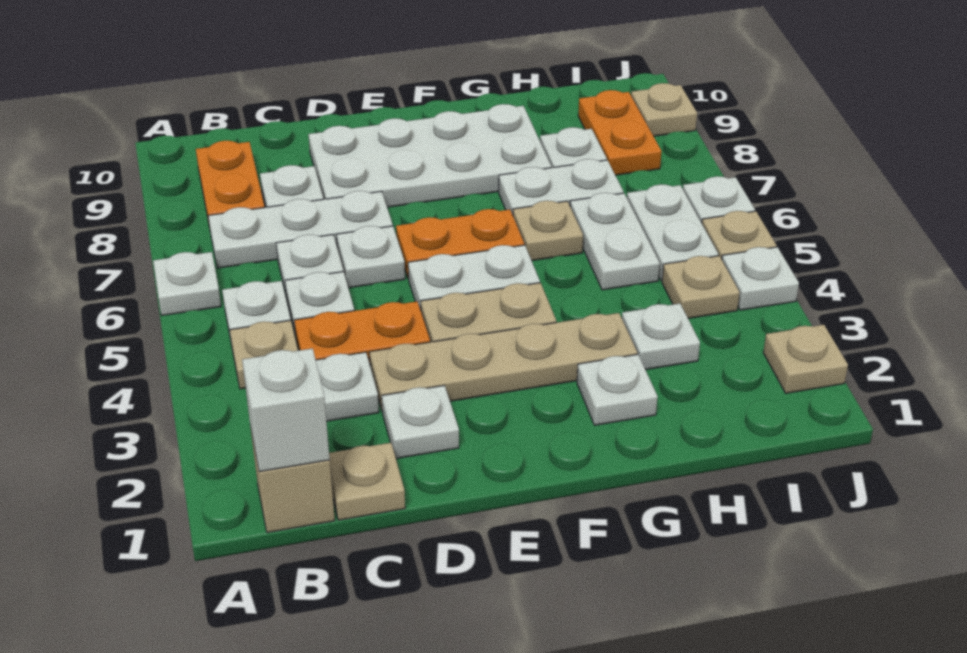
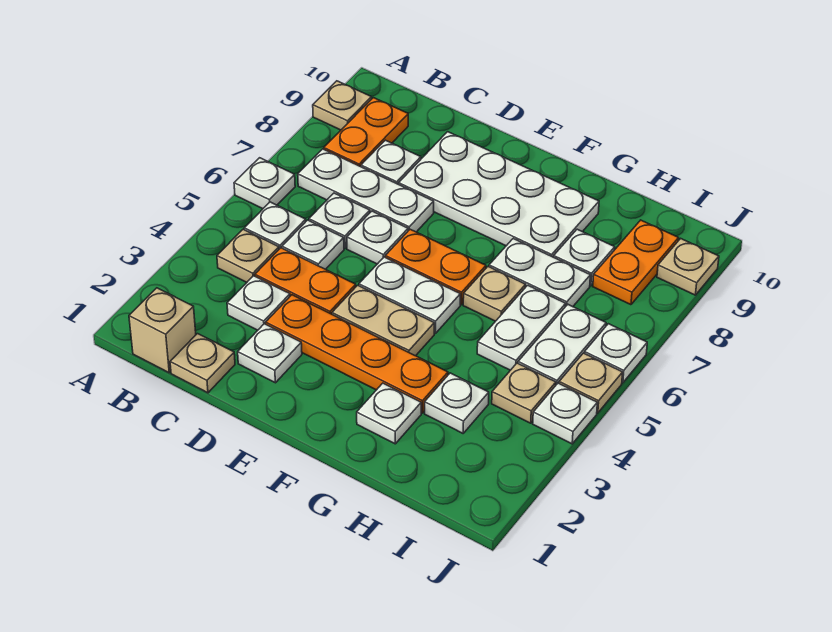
white brick B1 level 2 -> none
tan plate D3:G3 level 1 -> orange plate D3:G3 level 1
tan plate J2 level 1 -> tan plate A9 level 1

